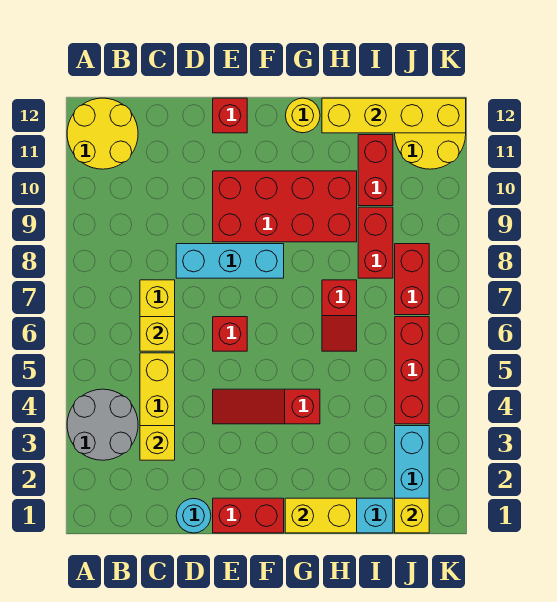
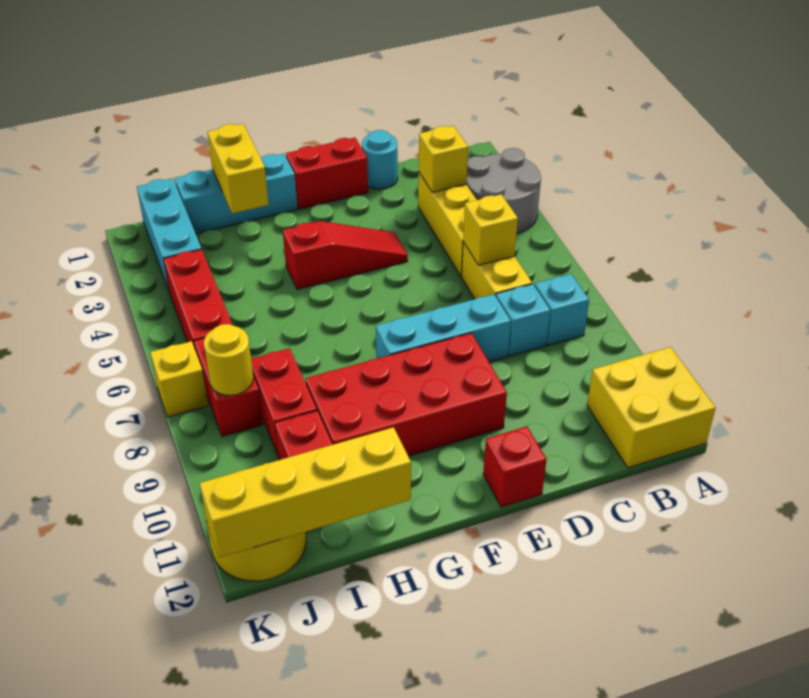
yellow round brick A11:B12 level 1 -> yellow brick A11:B12 level 1
none -> cyan brick B8 level 1
none -> cyan brick C8 level 1
red brick E6 level 1 -> none
yellow brick G1:H1 level 2 -> yellow brick H1:H2 level 2
yellow round brick G12 level 1 -> yellow round brick J8 level 2
red slope H6:H7 level 1 top 7 -> none
yellow brick J1 level 2 -> yellow brick K7 level 1

